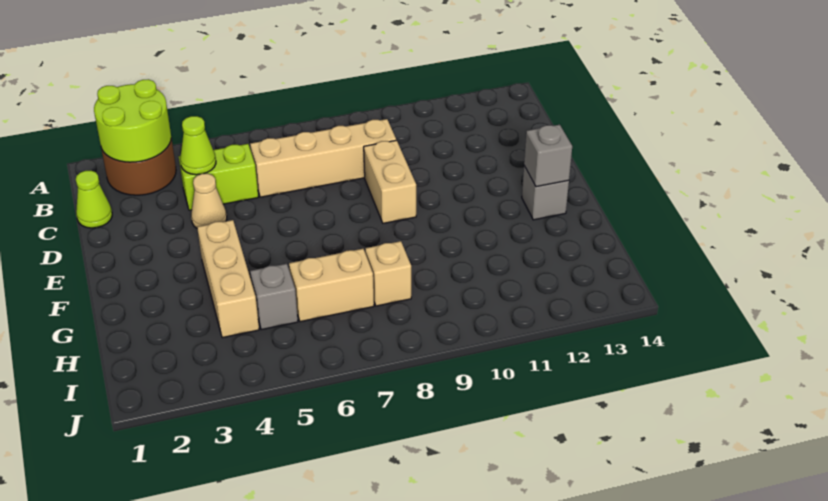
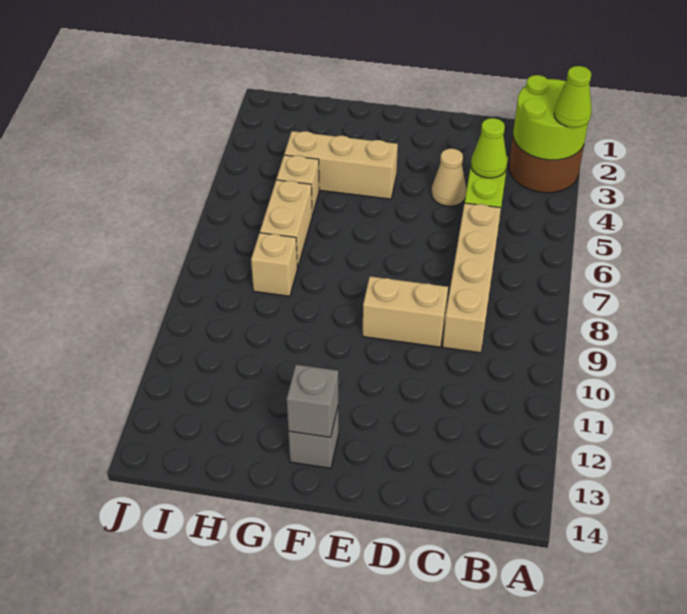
lime cone C1 level 1 -> lime cone A3 level 3
grey brick H5 level 1 -> tan brick H5 level 1

